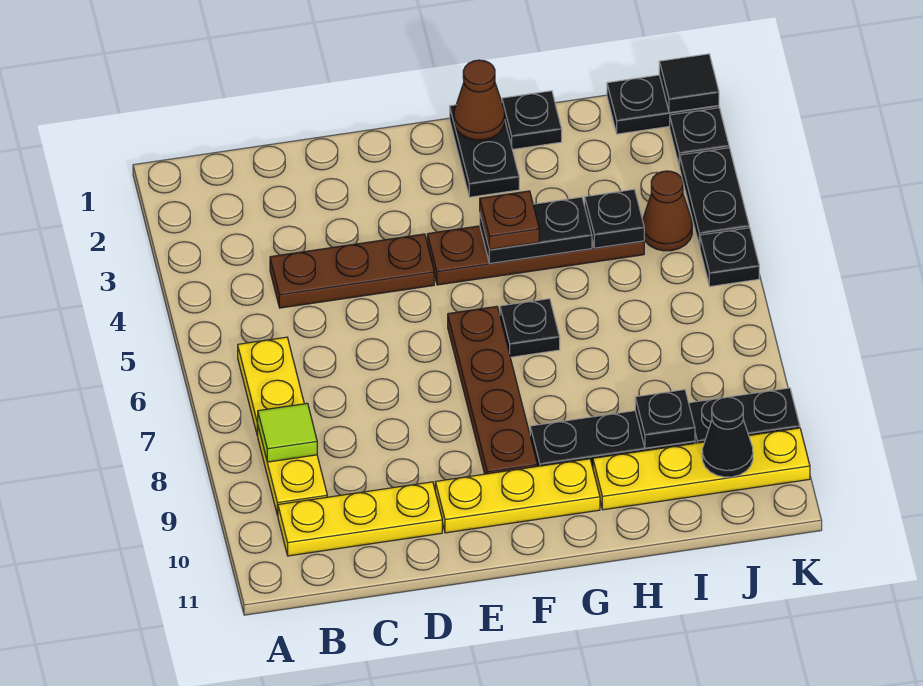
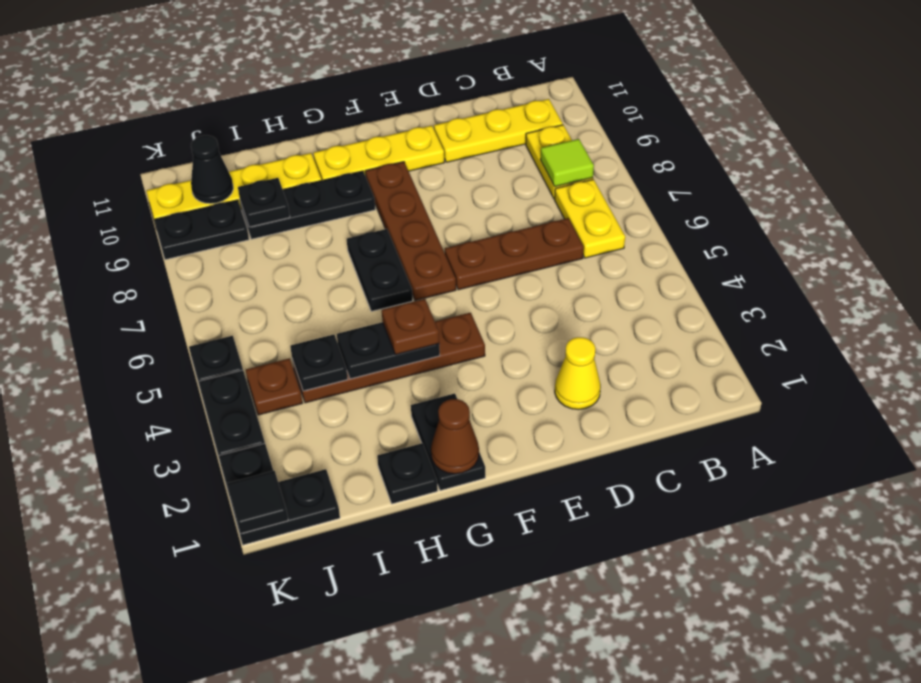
brown plate C4:E4 level 1 -> brown plate C6:E6 level 1
none -> yellow cone D2 level 1
black plate G6 level 1 -> black plate G6:G7 level 1
brown cone J4 level 1 -> brown plate J4 level 1

